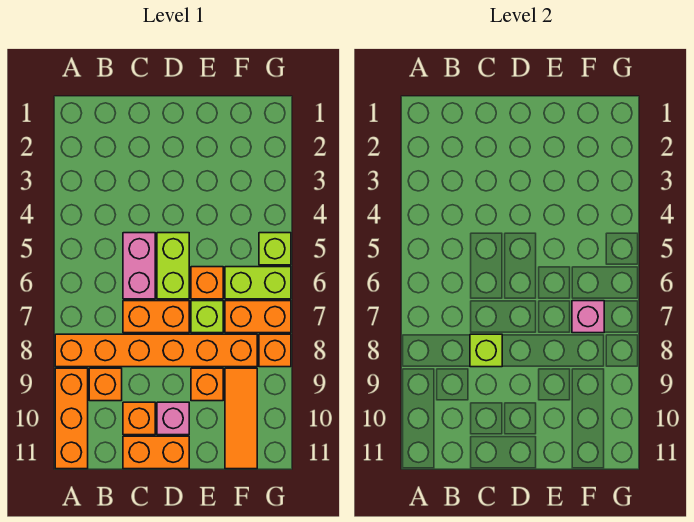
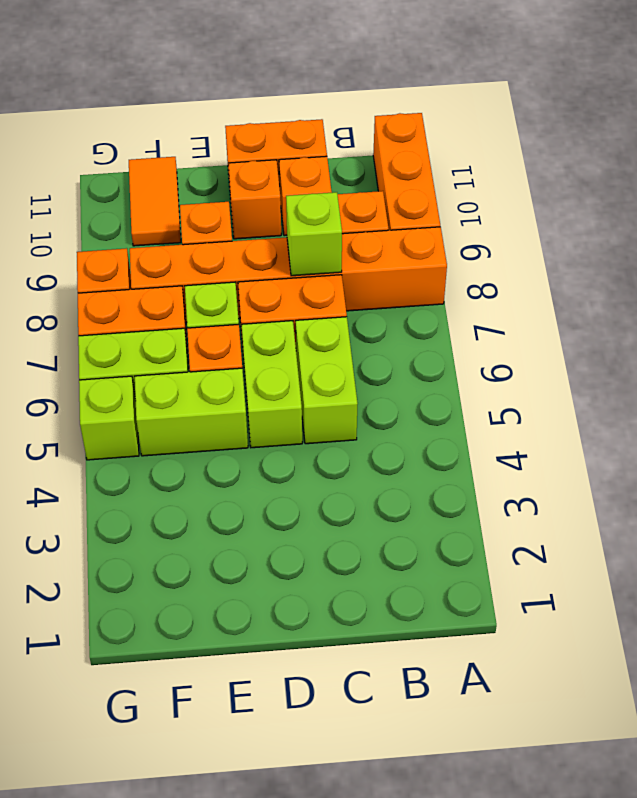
pink brick C5:C6 level 1 -> lime brick C5:C6 level 1
pink brick D10 level 1 -> orange brick D10 level 1
none -> lime brick E5:F5 level 1
pink brick F7 level 2 -> none
orange tile F9:F11 level 1 -> orange tile F10:F11 level 1

